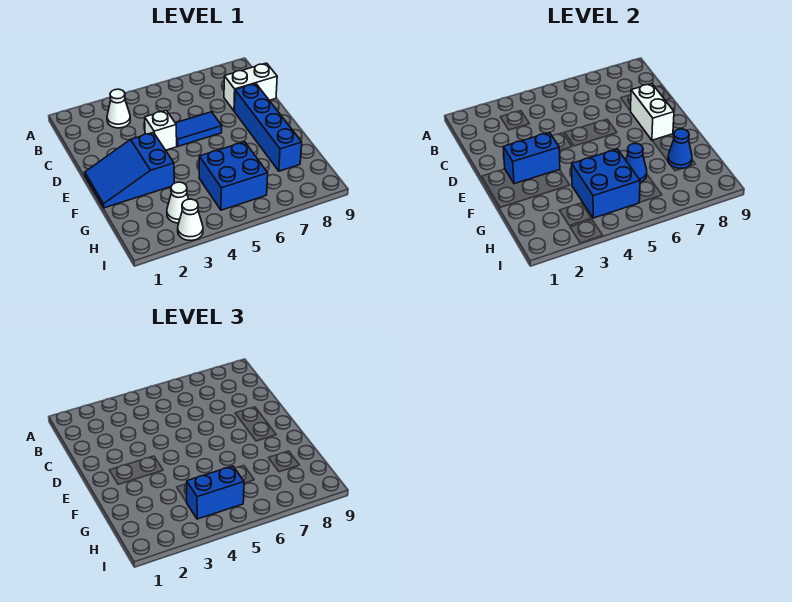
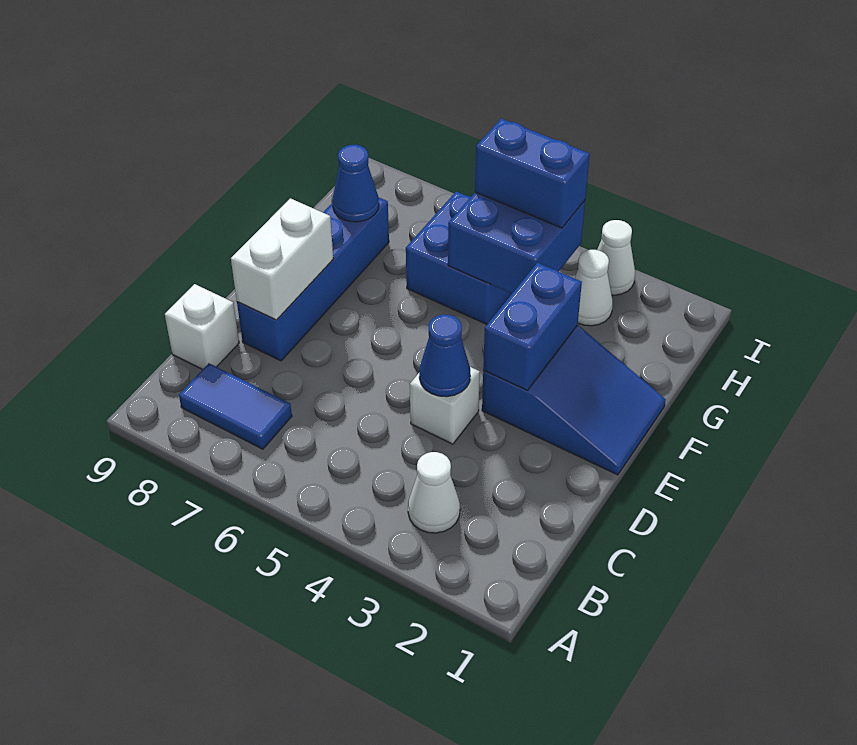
white brick C8:C9 level 1 -> white brick C9 level 1
blue tile D5:D6 level 1 -> blue tile B7:B8 level 1
blue brick E2:E3 level 2 -> blue brick E3:F3 level 2
blue cone G6 level 2 -> blue cone D4 level 2

